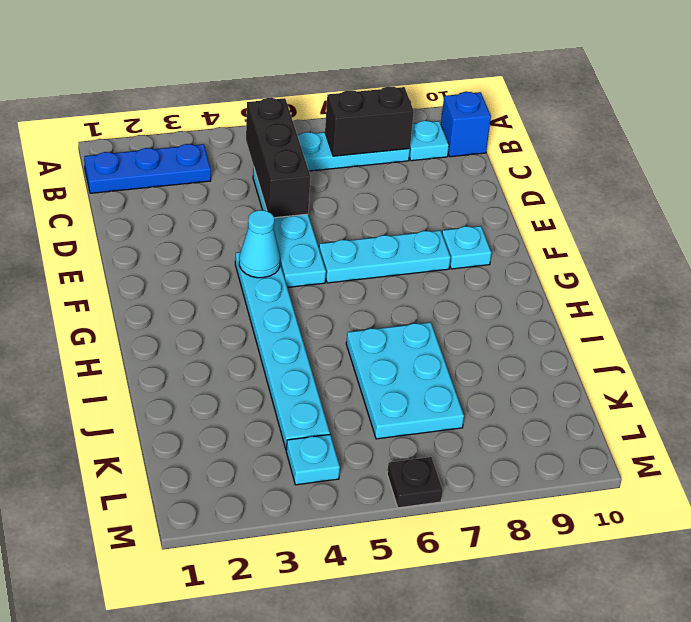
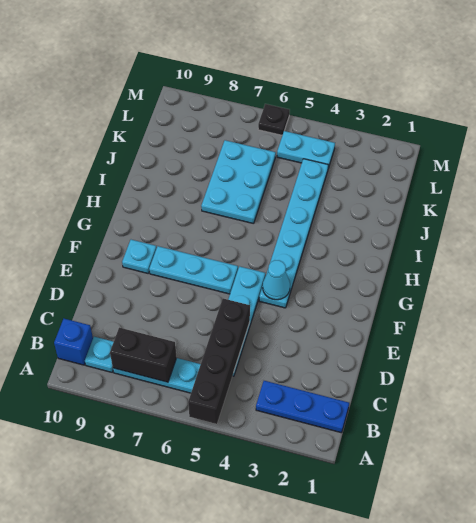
black brick B5:D5 level 2 -> black brick A5:D5 level 2
cyan plate L4 level 1 -> cyan plate L4:L5 level 1

